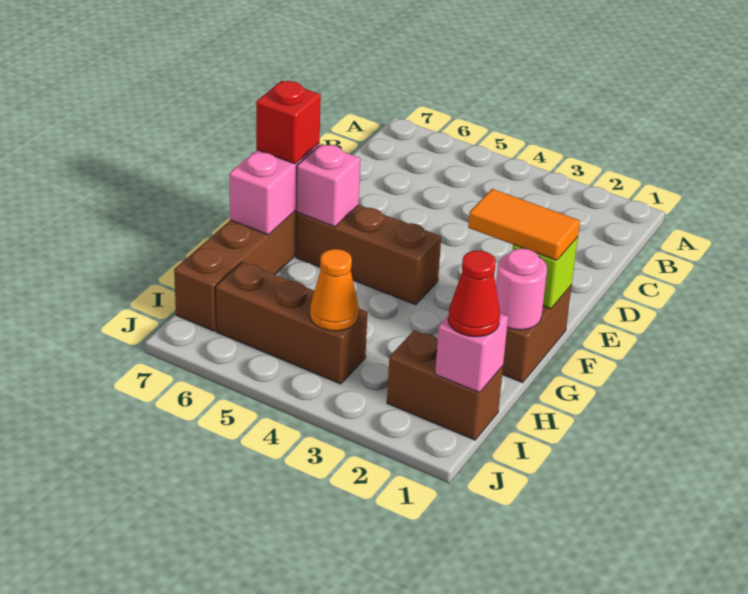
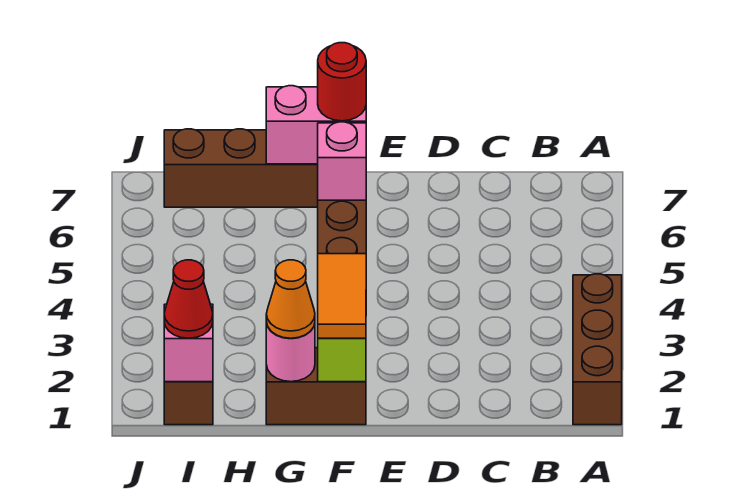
red brick F7 level 3 -> red round brick F7 level 3
brown brick I4:I6 level 1 -> brown brick A1:A3 level 1
orange cone I4 level 2 -> orange cone G1 level 3

